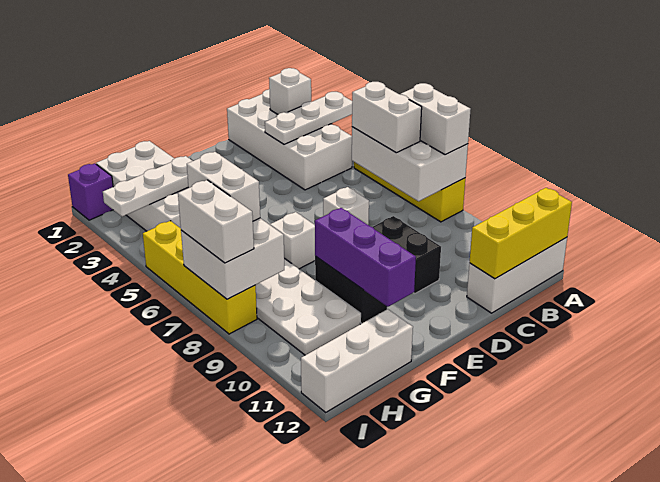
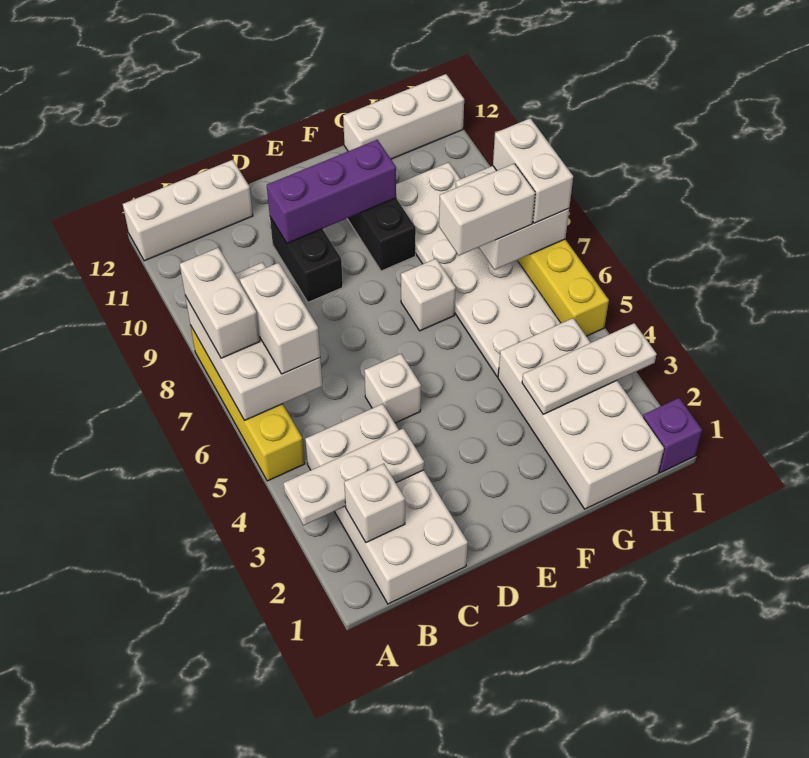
yellow brick A12:C12 level 2 -> none
white brick D7 level 1 -> white brick D5 level 1
purple brick F9:F11 level 2 -> purple brick D10:F10 level 2
white brick H6:H7 level 3 -> white brick G7:H7 level 3

